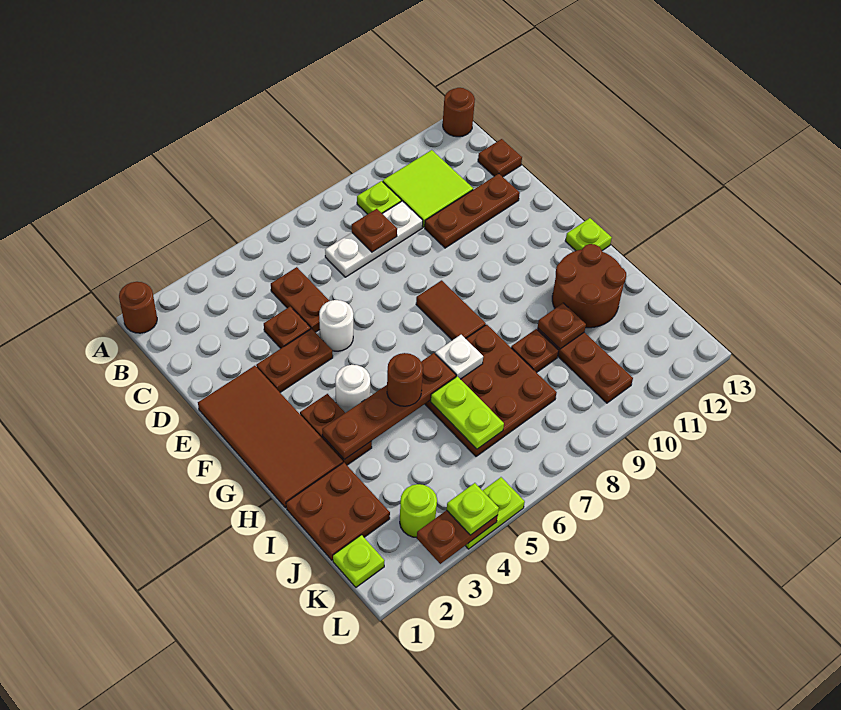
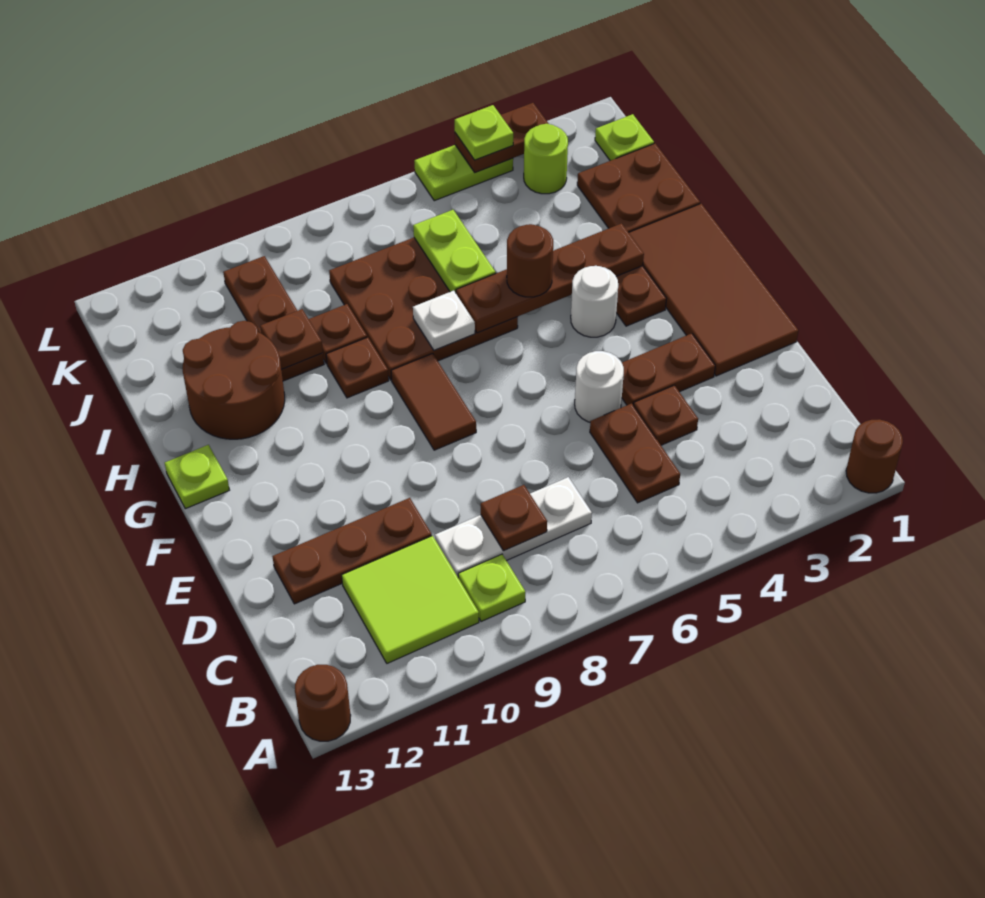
brown plate C13 level 1 -> brown plate H9 level 1

